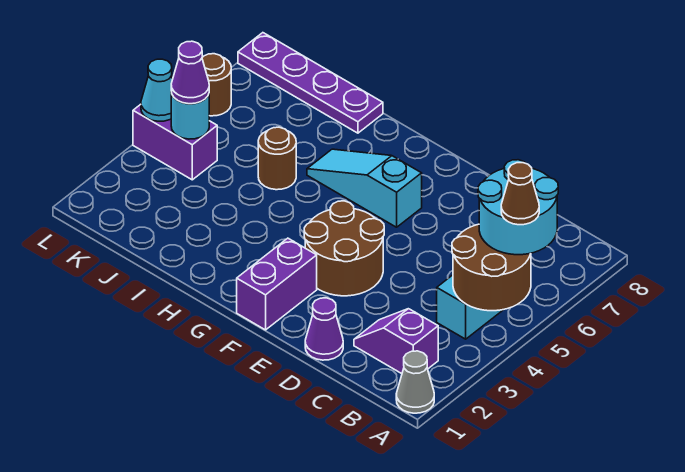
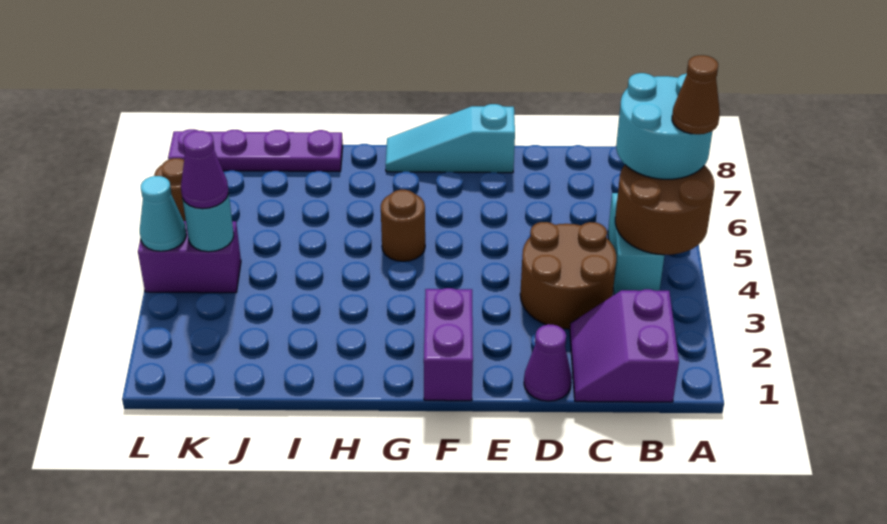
grey cone A1 level 1 -> none
purple slope B2:C2 level 1 top B -> purple slope B1:C2 level 1 top B
brown round brick E3:F4 level 1 -> brown round brick C3:D4 level 1
cyan slope F6:H6 level 1 top F -> cyan slope E8:G8 level 1 top E
brown round brick I5 level 1 -> brown round brick G5 level 1

